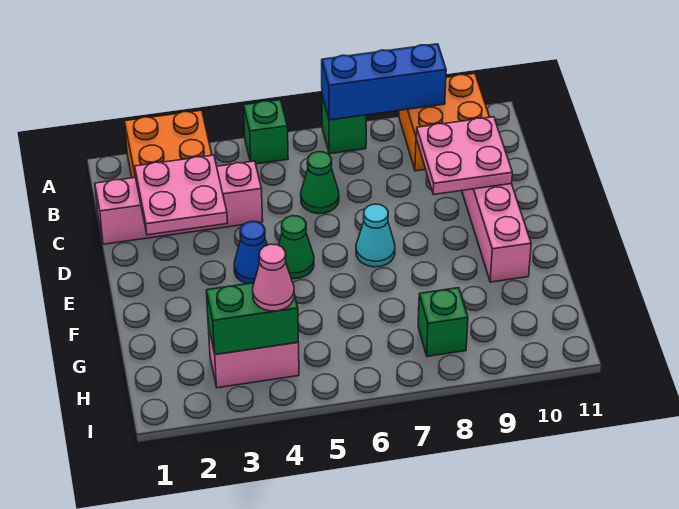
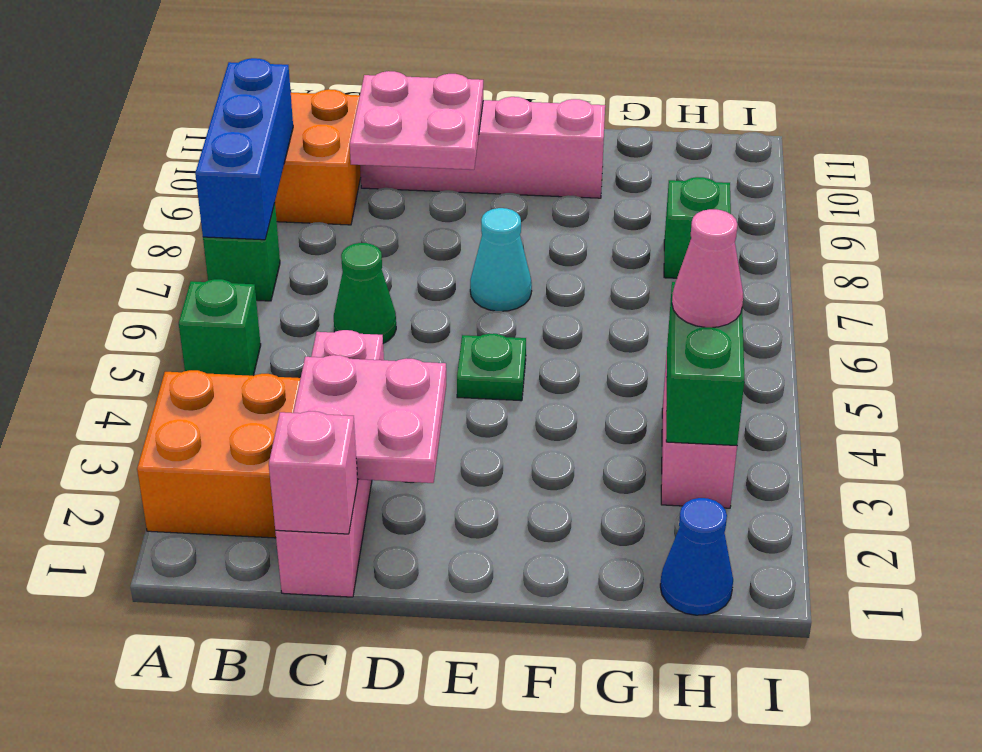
none -> pink brick C1 level 2
blue cone E4 level 1 -> blue cone H1 level 1
green cone E5 level 1 -> green plate E5 level 1

